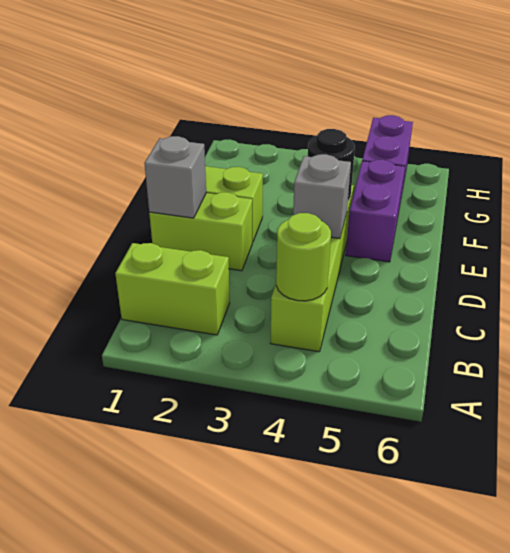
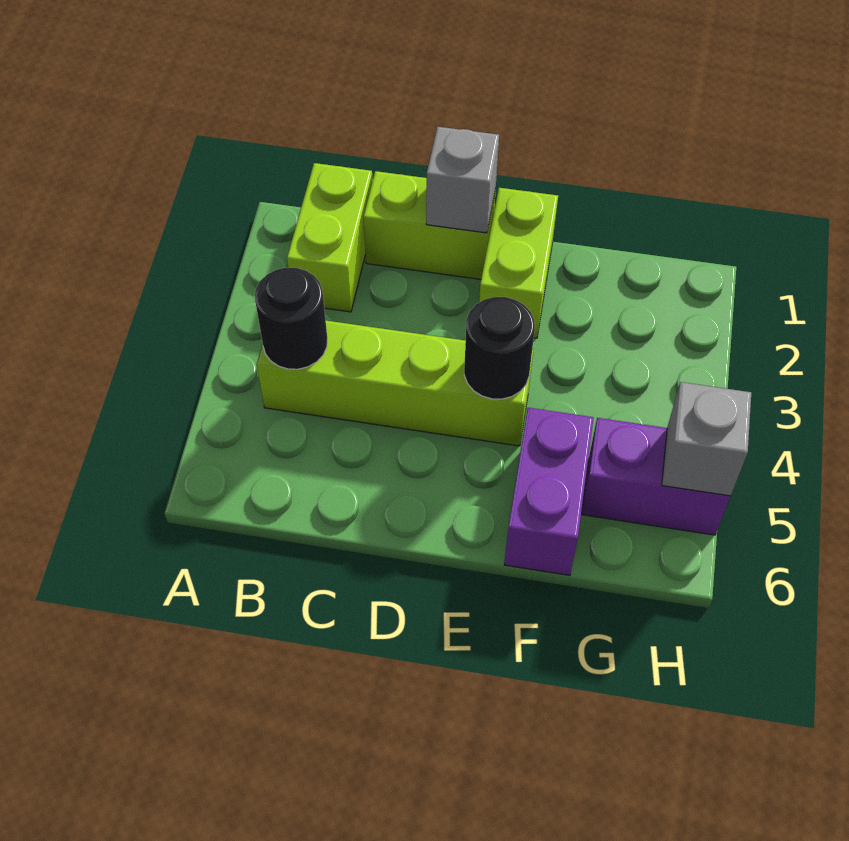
lime round brick B4 level 2 -> black round brick B4 level 2
lime brick D1:D2 level 1 -> lime brick C1:D1 level 1
grey brick D4 level 2 -> grey brick H5 level 2
purple brick E5:F5 level 1 -> purple brick F5:F6 level 1

